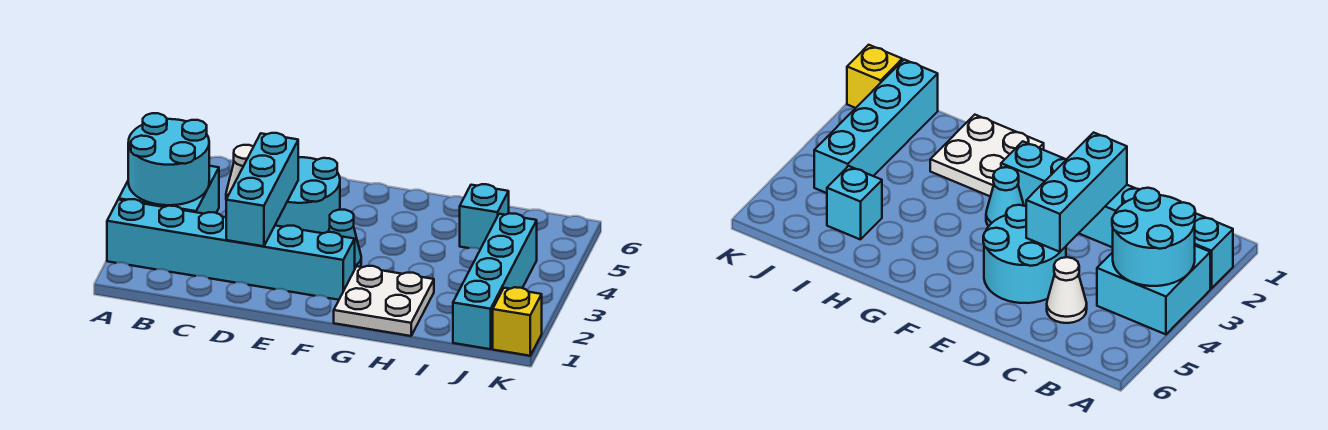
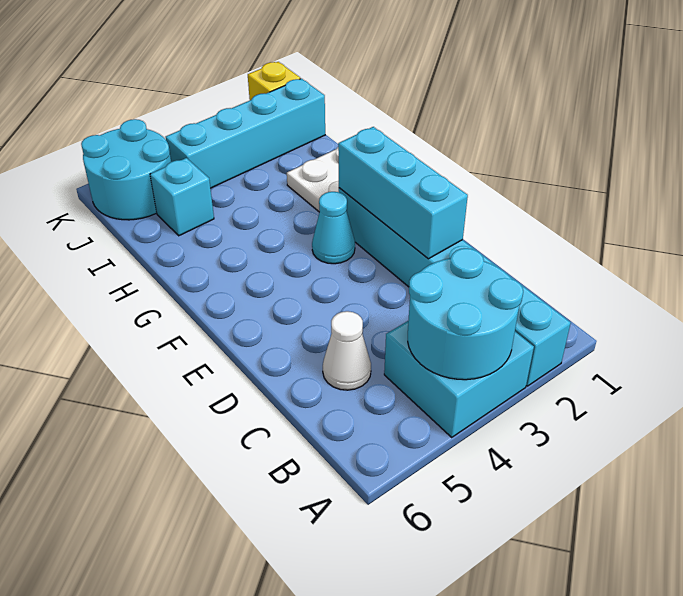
cyan brick D2:D4 level 2 -> cyan brick D2:F2 level 2
cyan round brick D4:E5 level 1 -> cyan round brick J5:K6 level 1

